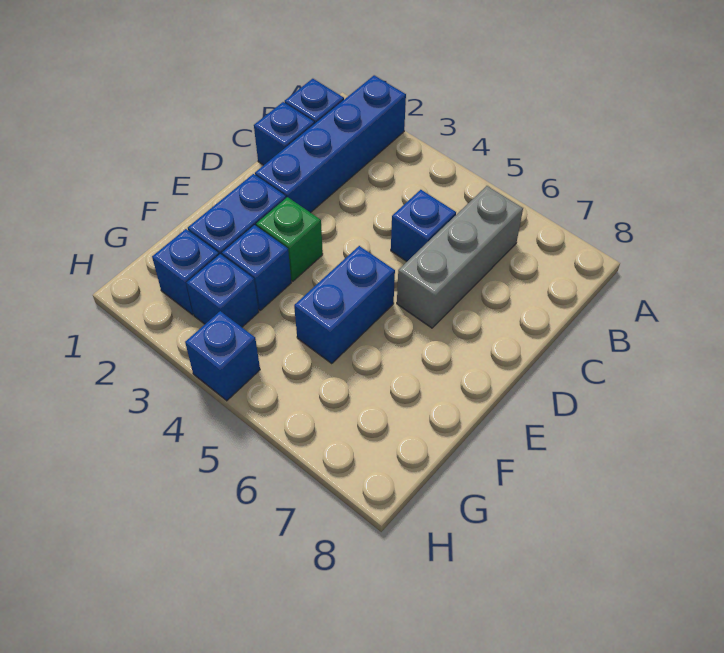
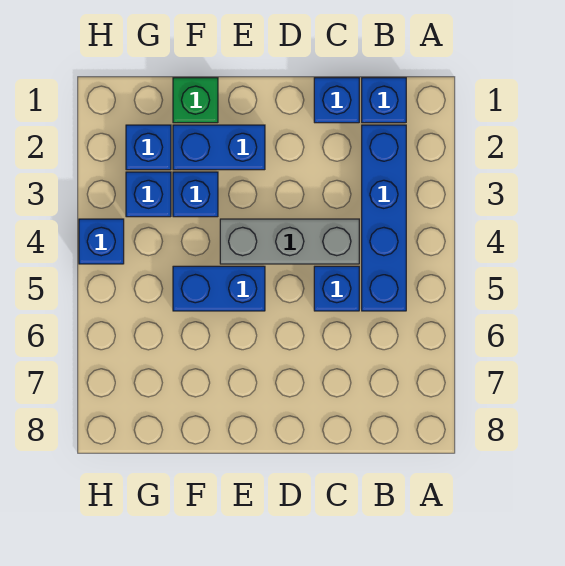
blue brick A2:D2 level 1 -> blue brick B2:B5 level 1
grey brick B6:D6 level 1 -> grey brick C4:E4 level 1
green brick E3 level 1 -> green brick F1 level 1

